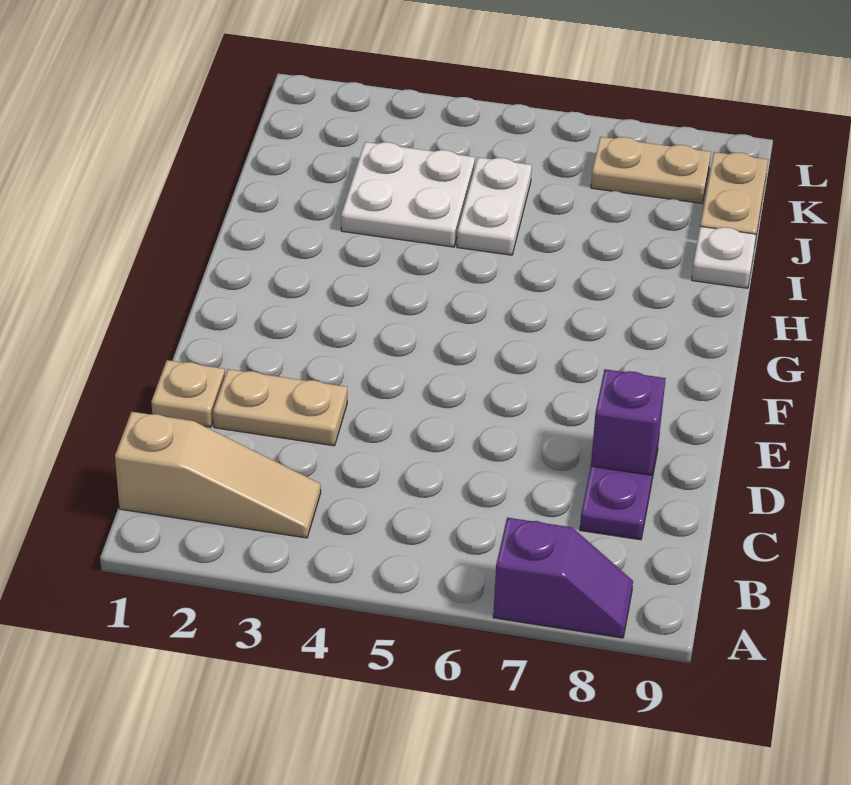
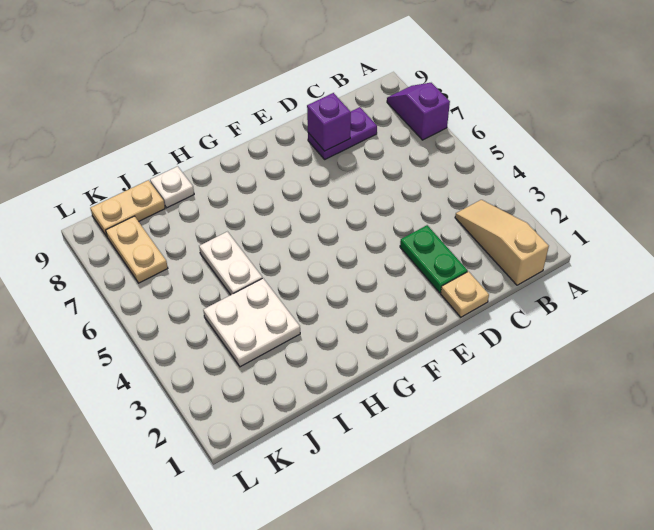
tan plate D2:D3 level 1 -> green plate D2:D3 level 1
white plate I5:J5 level 1 -> white plate I5:I6 level 1

